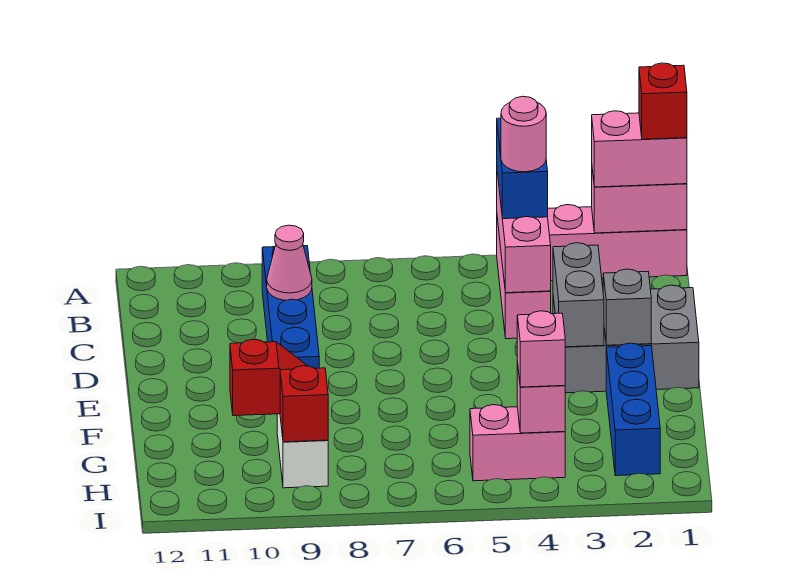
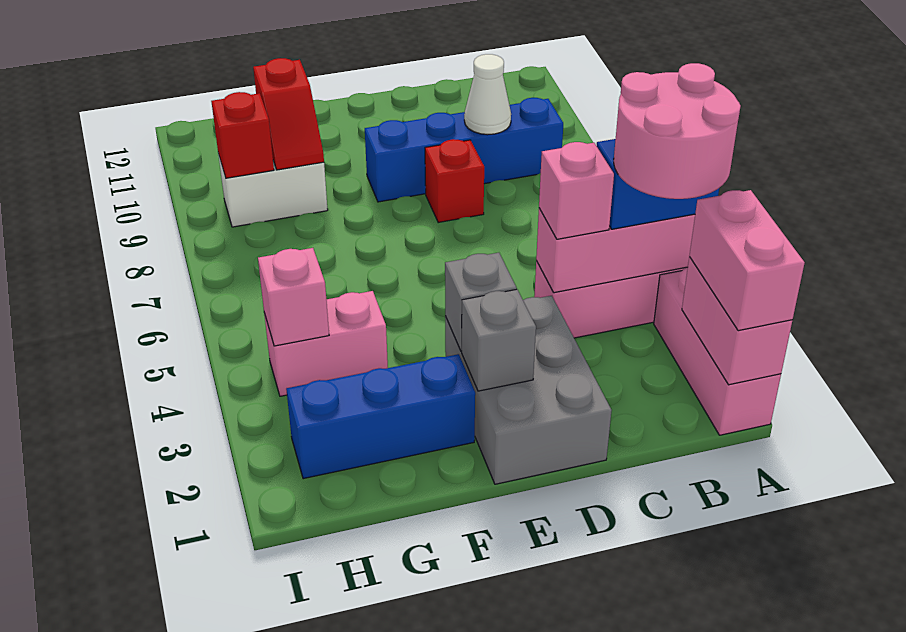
red brick A1 level 4 -> red brick D8 level 1
pink round brick B4 level 4 -> pink round brick A3:B4 level 4
pink cone C9 level 2 -> white cone C9 level 2
grey brick D3:E3 level 2 -> grey brick E3 level 2
pink brick H4:H5 level 1 -> pink brick G4:H4 level 1
pink brick H4 level 3 -> pink brick C4 level 3

